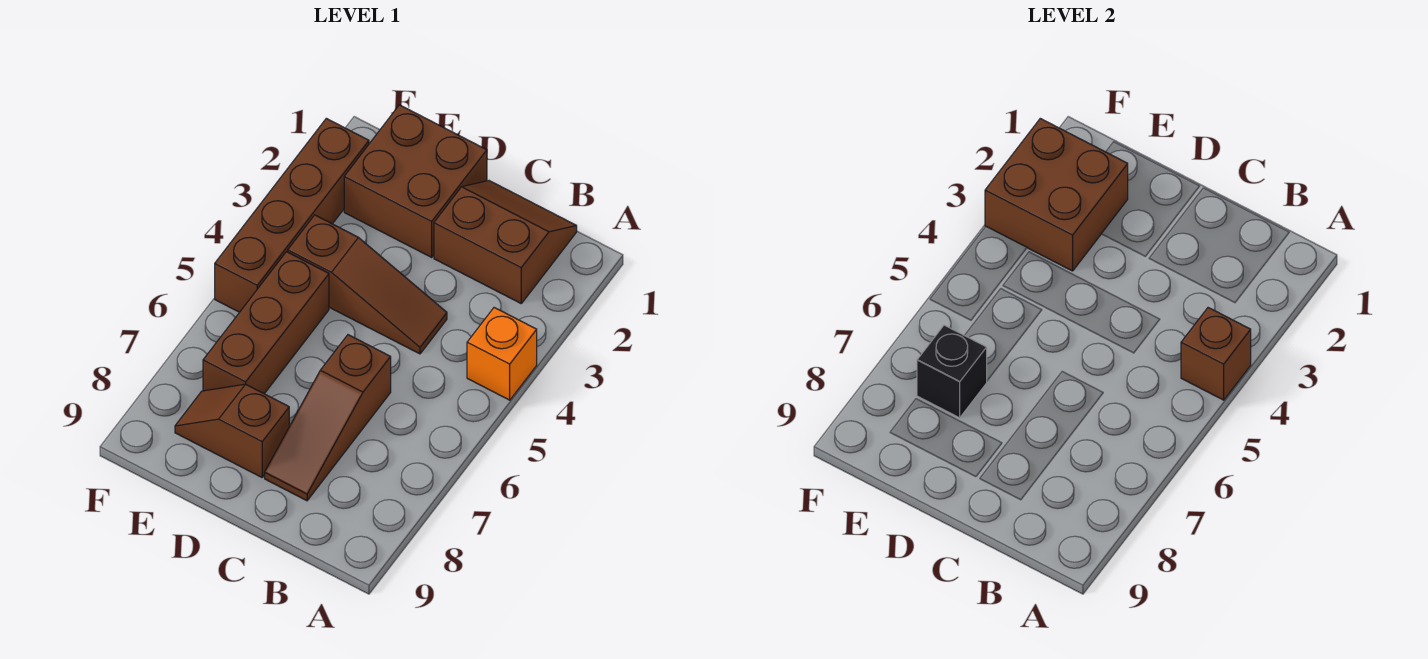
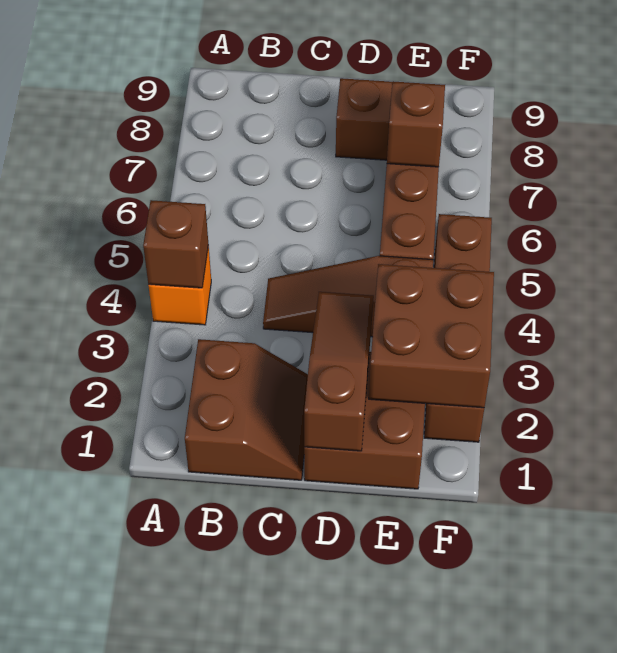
brown slope B1:C2 level 1 top 2 -> brown slope B1:C2 level 1 top B
brown slope C6:C8 level 1 top 6 -> brown slope D1:D3 level 2 top 1
black brick E7 level 2 -> brown brick E7 level 2

